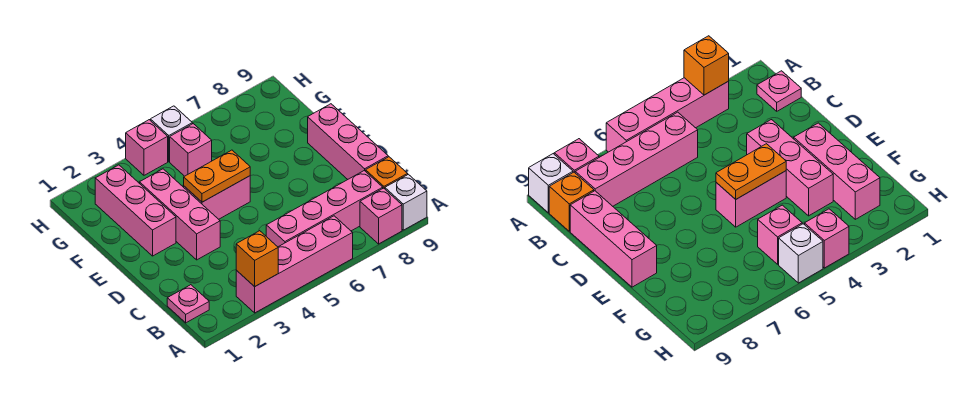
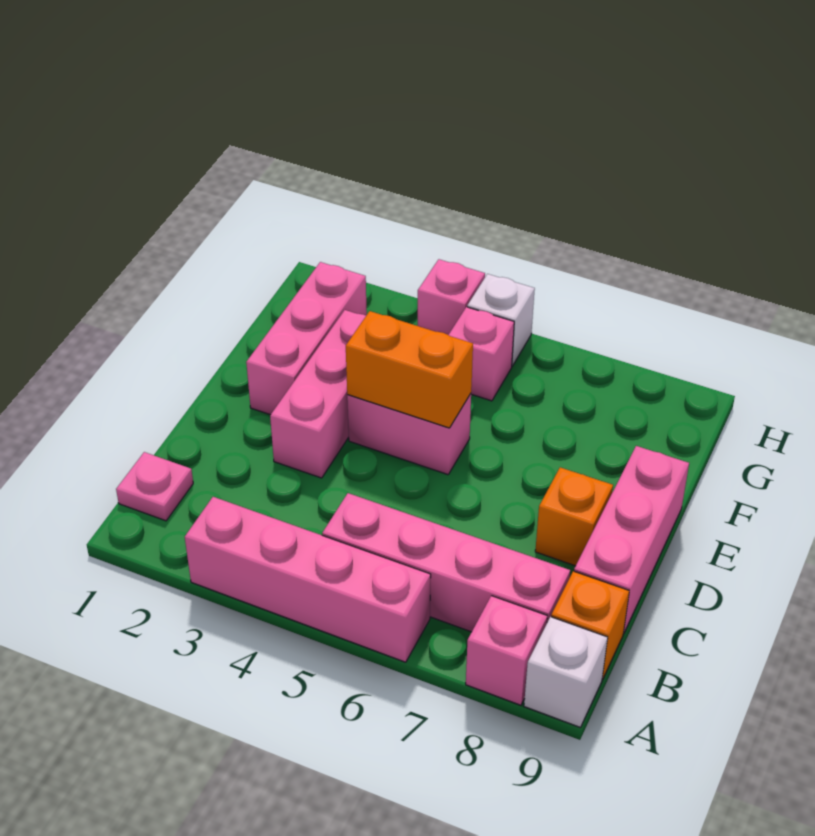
orange brick A3 level 2 -> orange brick D8 level 1
orange plate E4:E5 level 2 -> orange brick E4:E5 level 2

